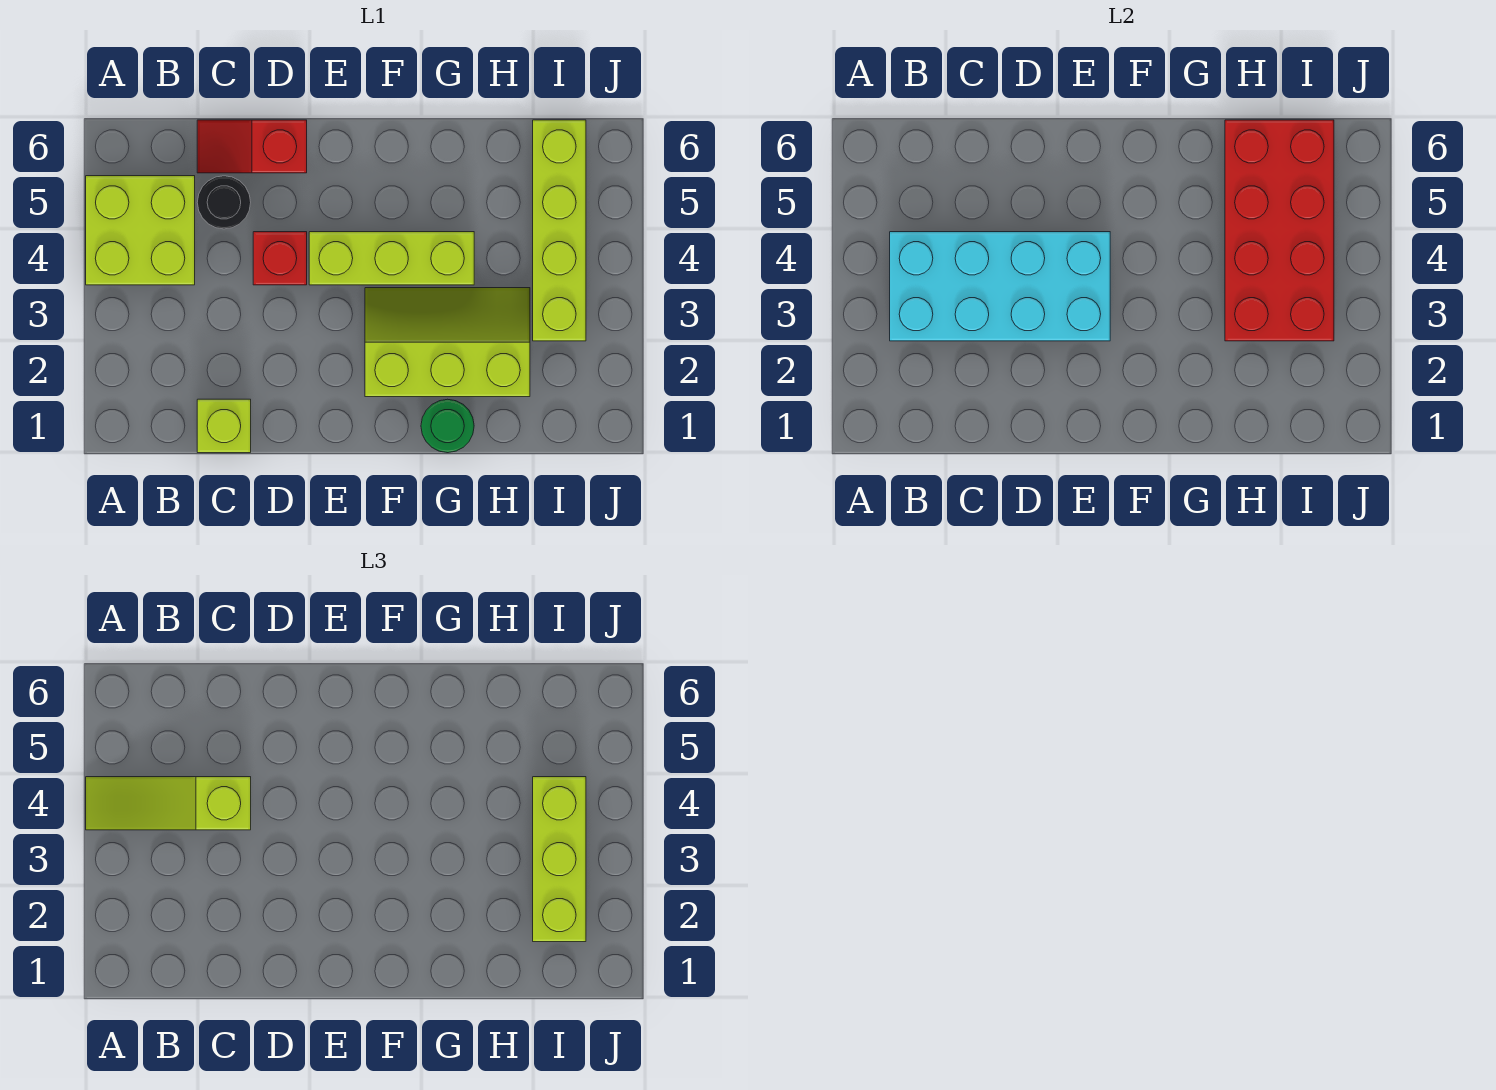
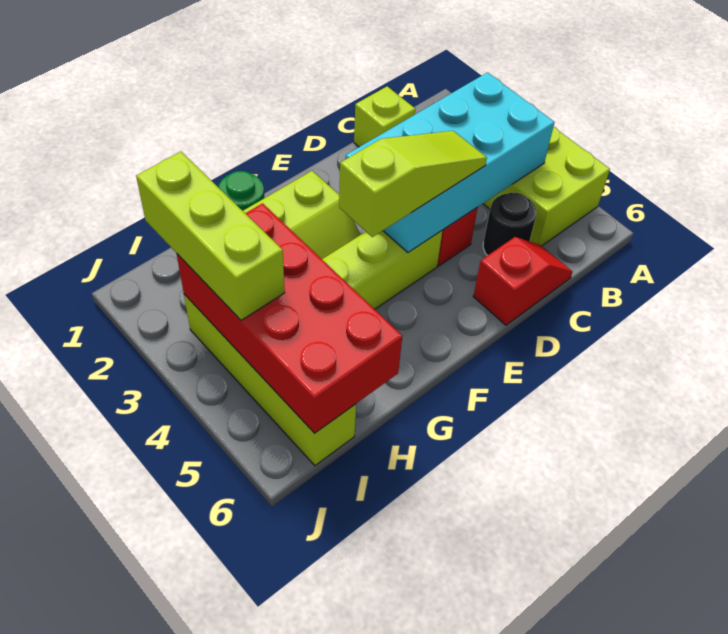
lime slope A4:C4 level 3 top C -> lime slope D4:F4 level 3 top F

